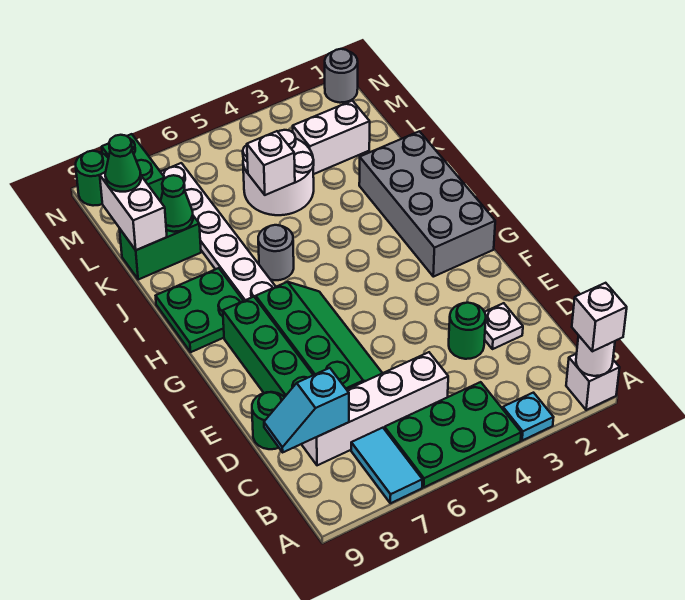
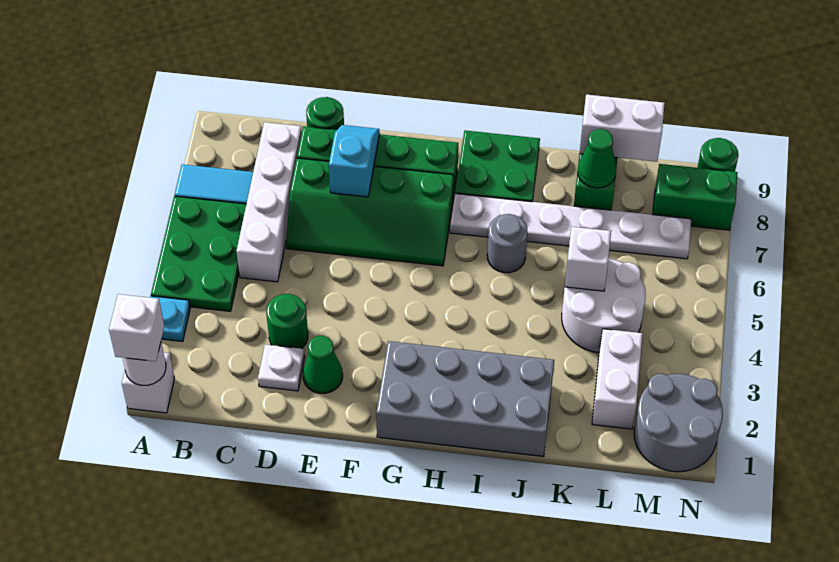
cyan slope C8:C9 level 2 top 8 -> cyan slope E7:E8 level 2 top 7
green cone L9 level 3 -> green cone E2 level 1
grey round brick N1 level 1 -> grey round brick M1:N2 level 1

